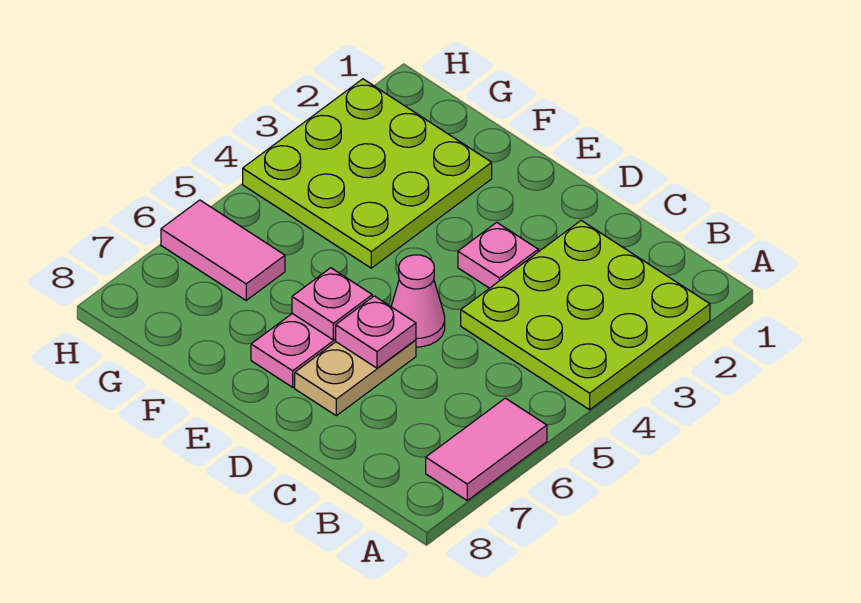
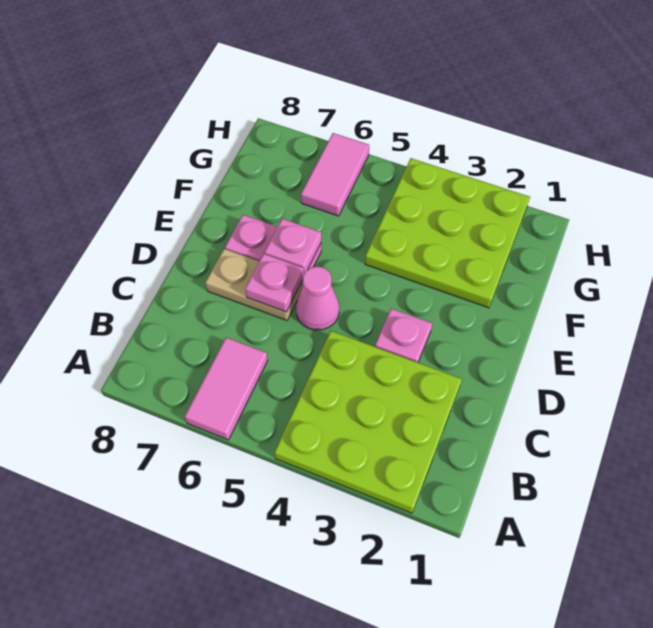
pink tile A6:A7 level 1 -> pink tile A6:B6 level 1

